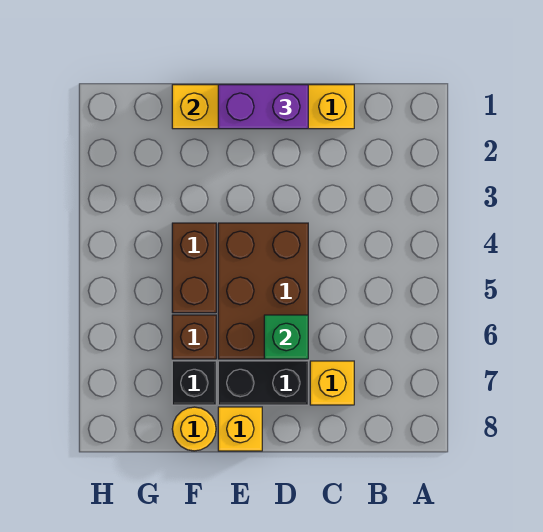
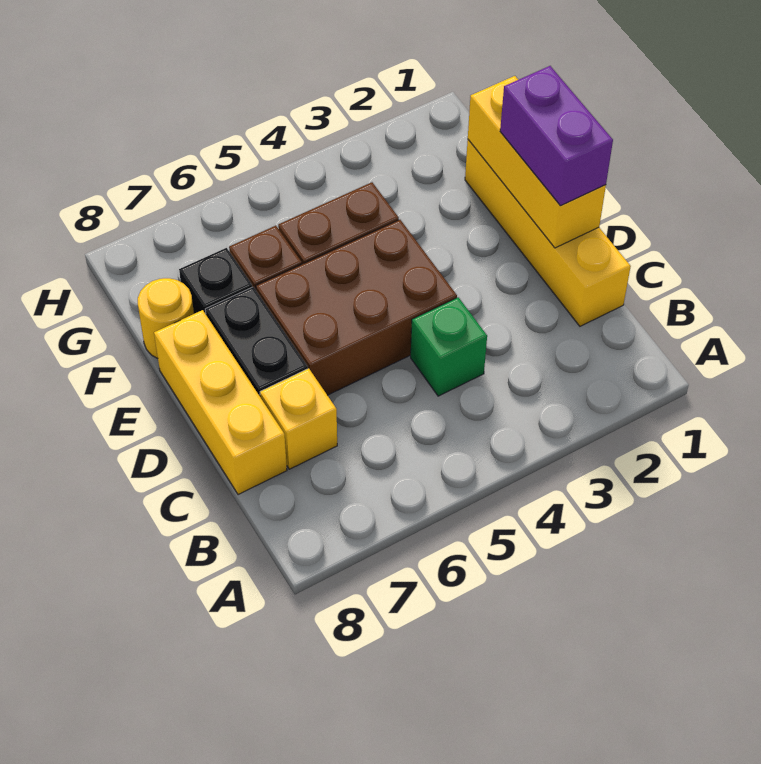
green brick D6 level 2 -> green brick C4 level 1
yellow brick E8 level 1 -> yellow brick C8:E8 level 1

